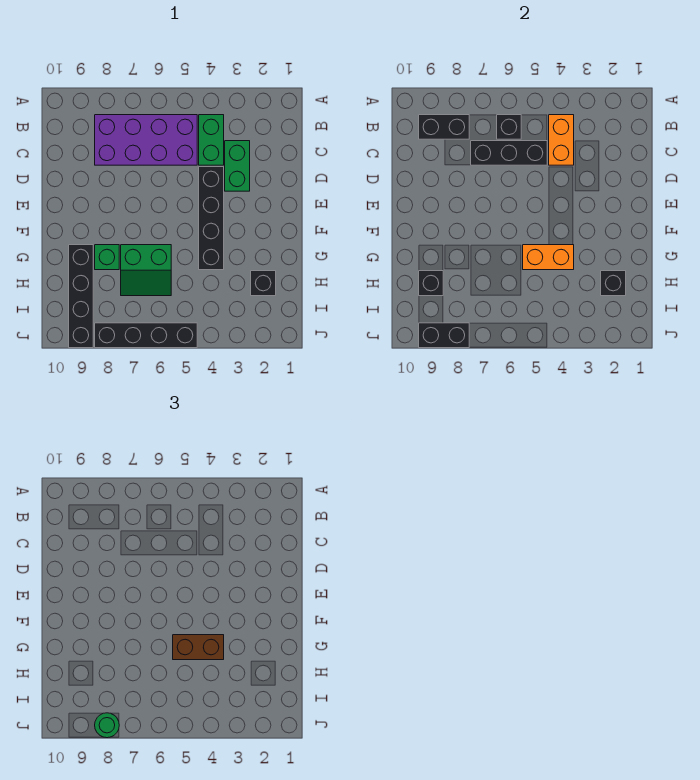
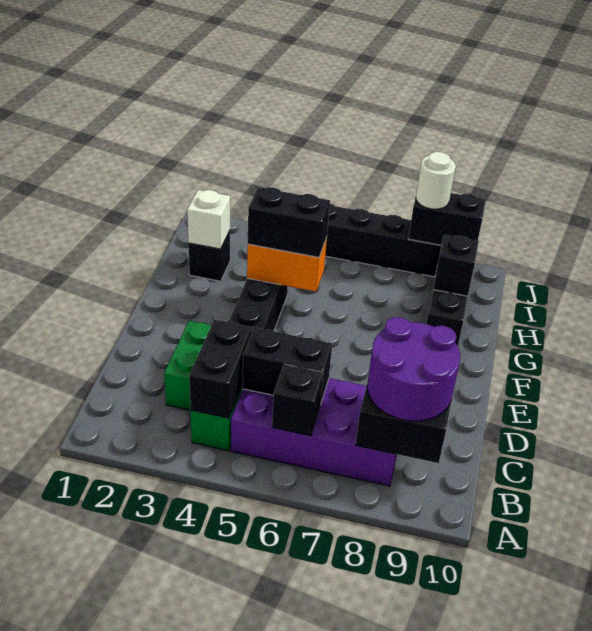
orange brick B4:C4 level 2 -> black brick B4:C4 level 2
none -> purple round brick B8:C9 level 3
black brick C5:C7 level 2 -> black brick C5:C6 level 2
brown brick G4:G5 level 3 -> black brick G4:G5 level 3
green slope G6:H7 level 1 top G -> none
green brick G8 level 1 -> none
black brick H2 level 2 -> white brick H2 level 2
green round brick J8 level 3 -> white round brick J8 level 3

